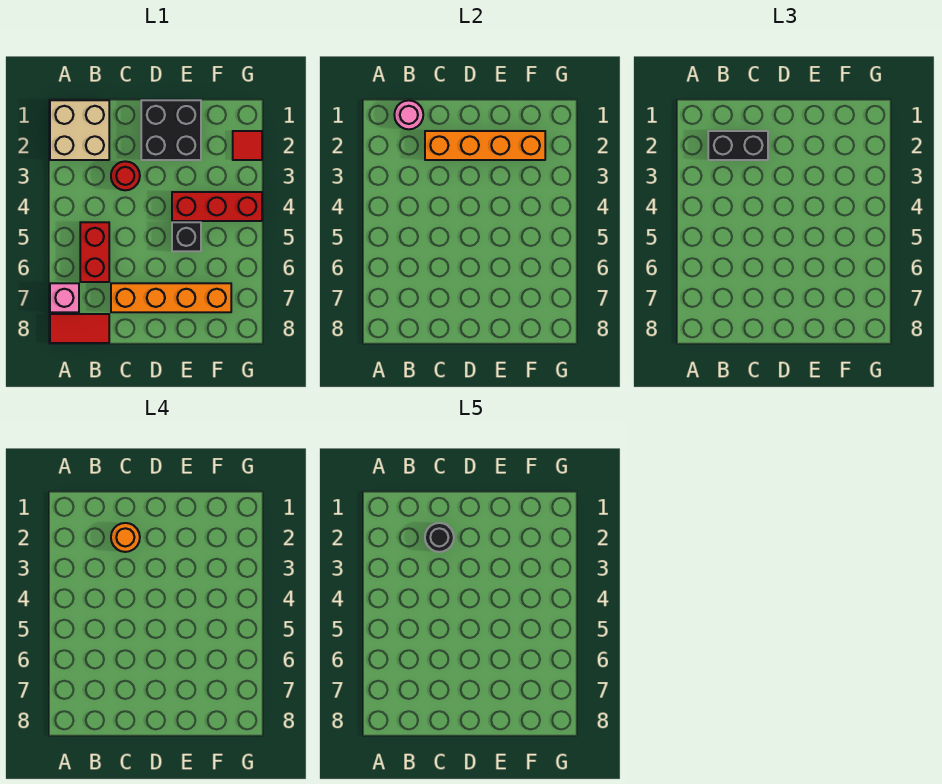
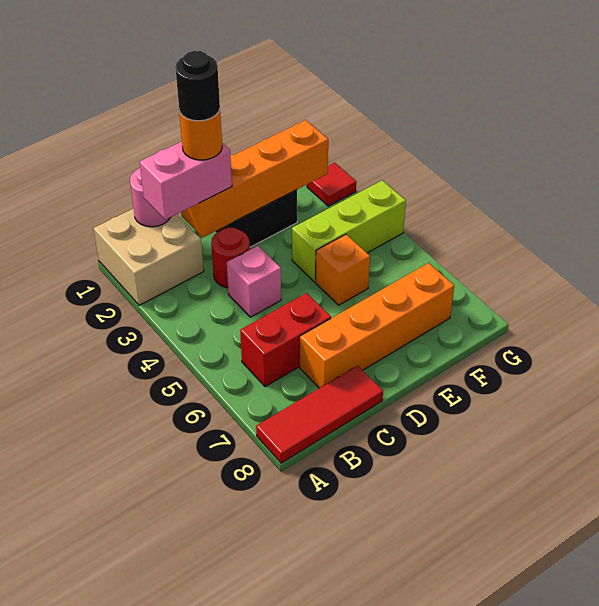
pink brick A7 level 1 -> pink brick C4 level 1
red tile A8:B8 level 1 -> red tile A8:C8 level 1
black brick B2:C2 level 3 -> pink brick B2:C2 level 3
red brick B5:B6 level 1 -> red brick B6:C6 level 1
red brick E4:G4 level 1 -> lime brick E4:G4 level 1
black brick E5 level 1 -> orange brick E5 level 1

